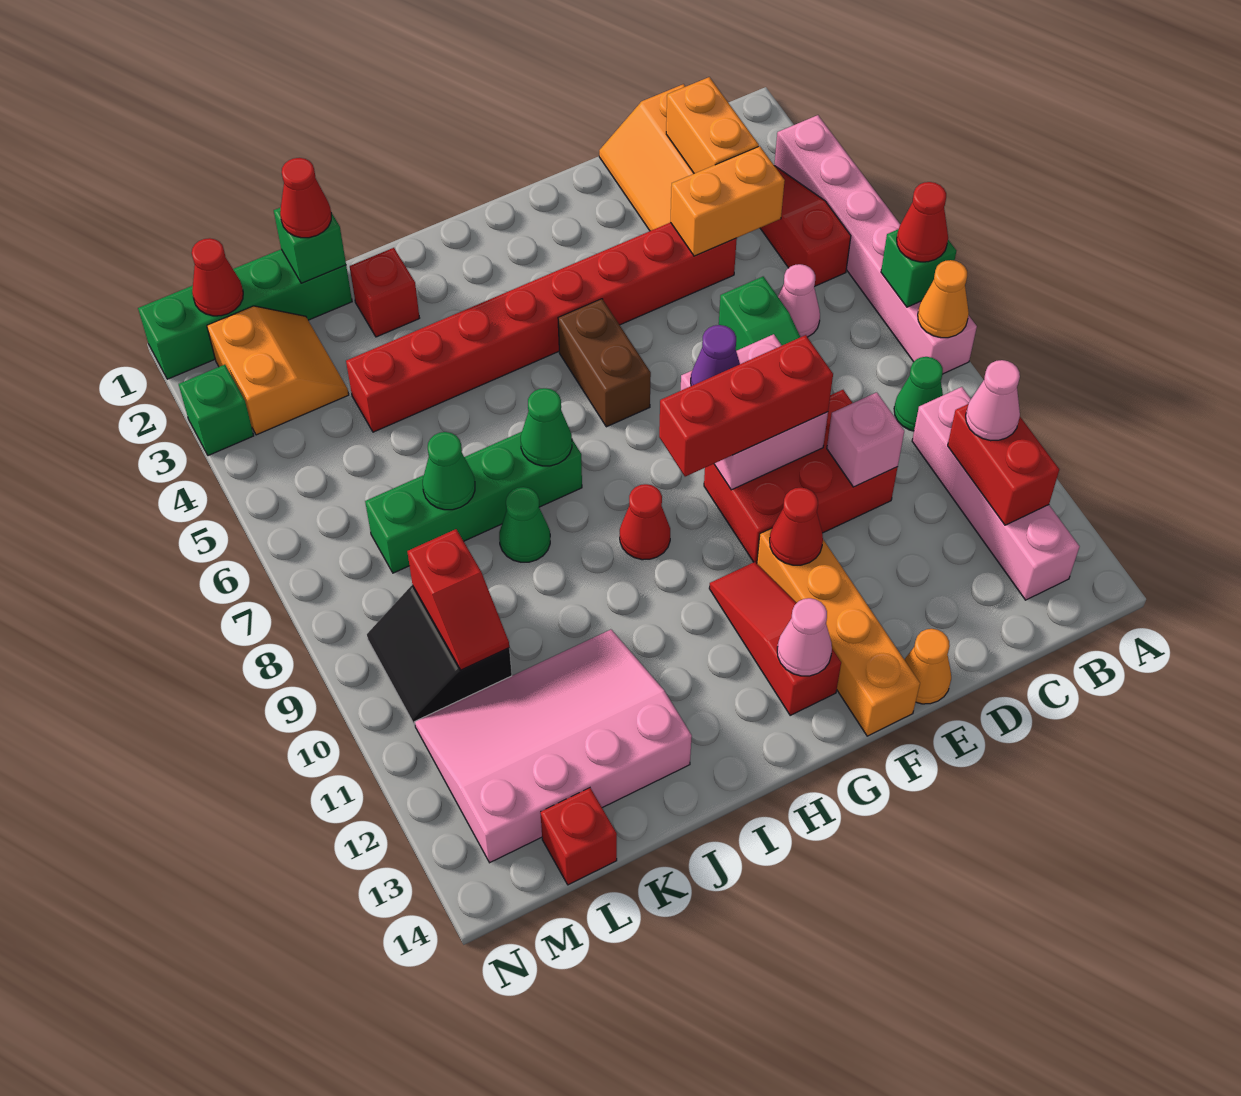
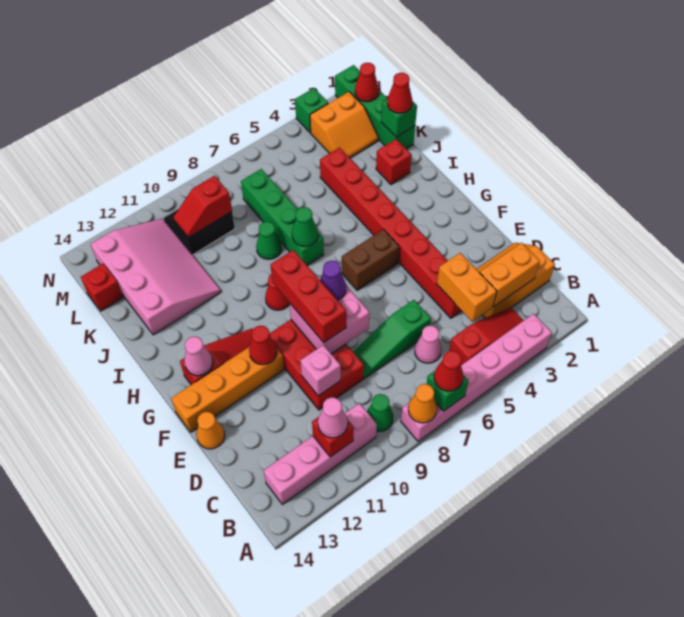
red brick B11:B12 level 2 -> red brick B11 level 2
green cone K7 level 2 -> none

